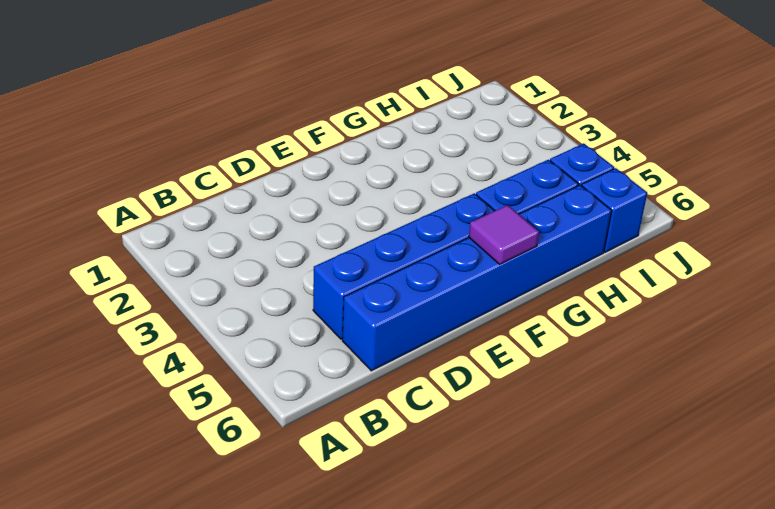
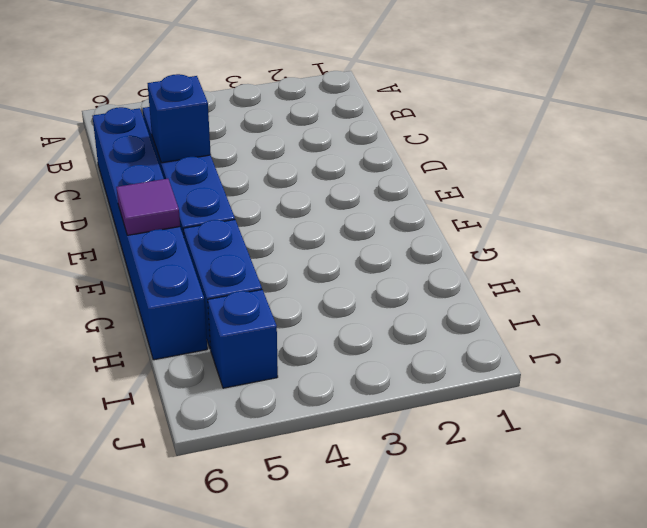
blue brick I6 level 1 -> blue brick D5 level 2

